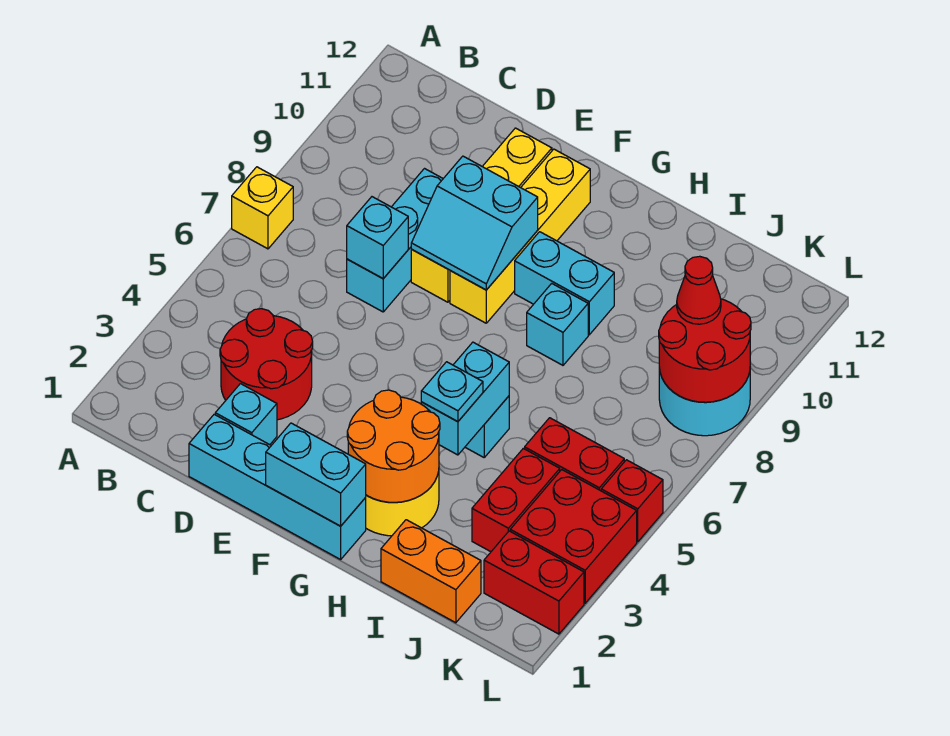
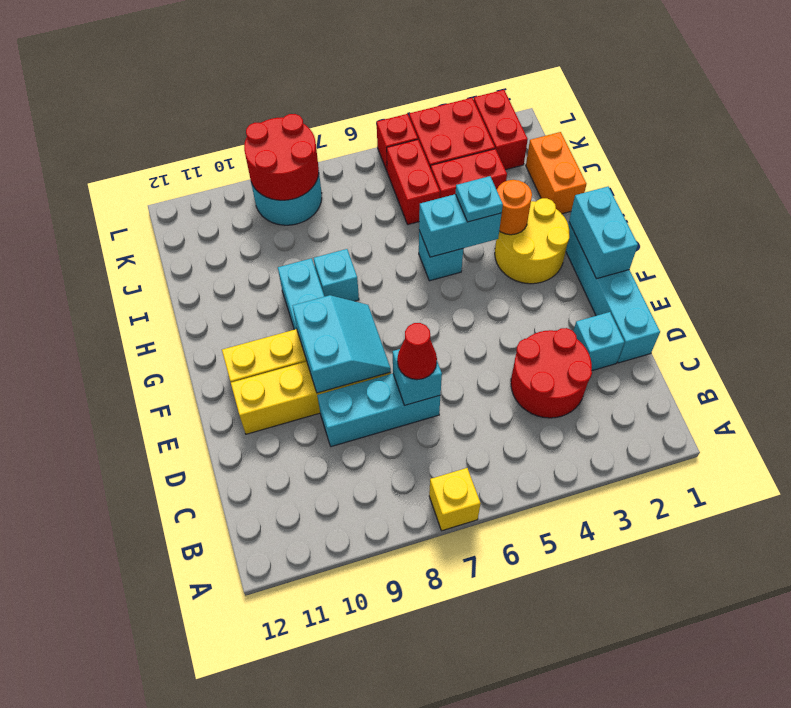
orange round brick G2:H3 level 2 -> orange round brick H3 level 2
red cone K9 level 3 -> red cone D7 level 3

